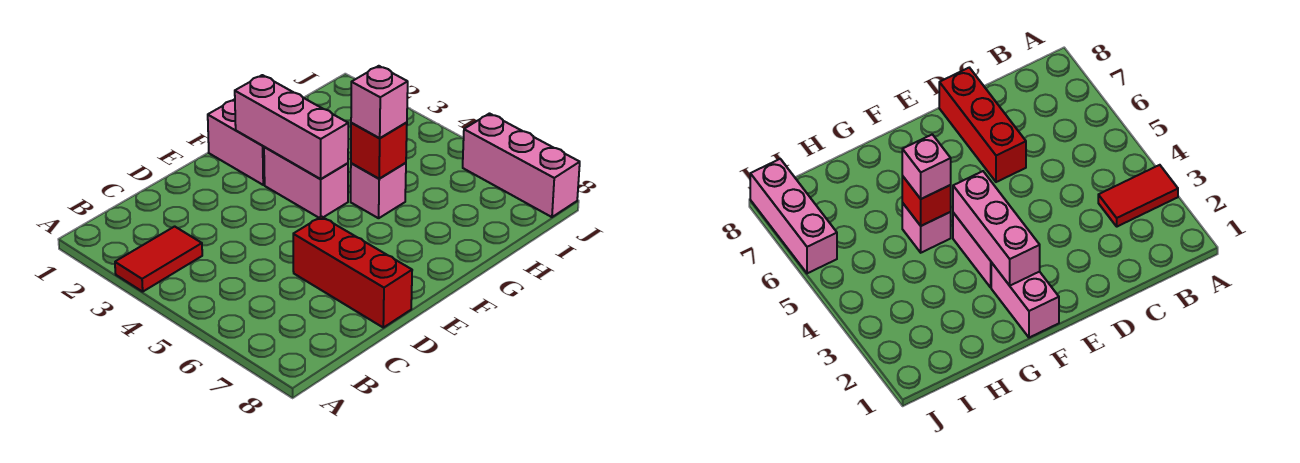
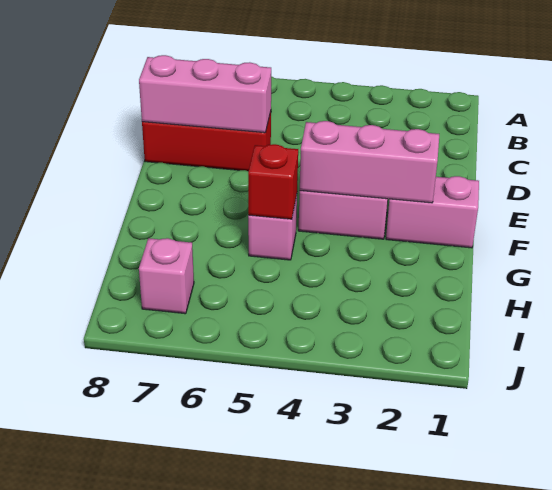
red tile A3:B3 level 1 -> none
pink brick G5 level 3 -> pink brick I7 level 1
pink brick J6:J8 level 1 -> pink brick D6:D8 level 2

